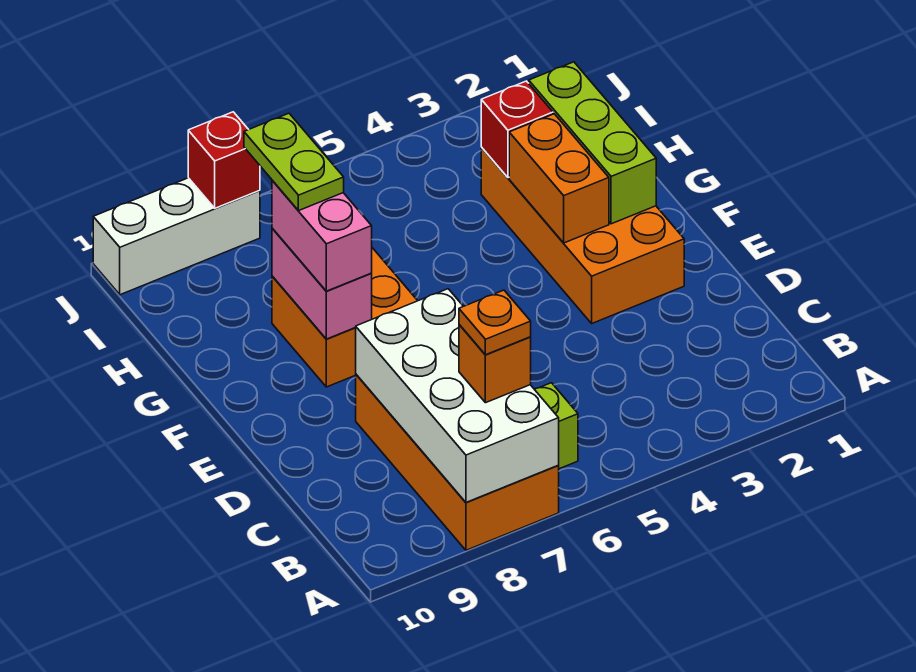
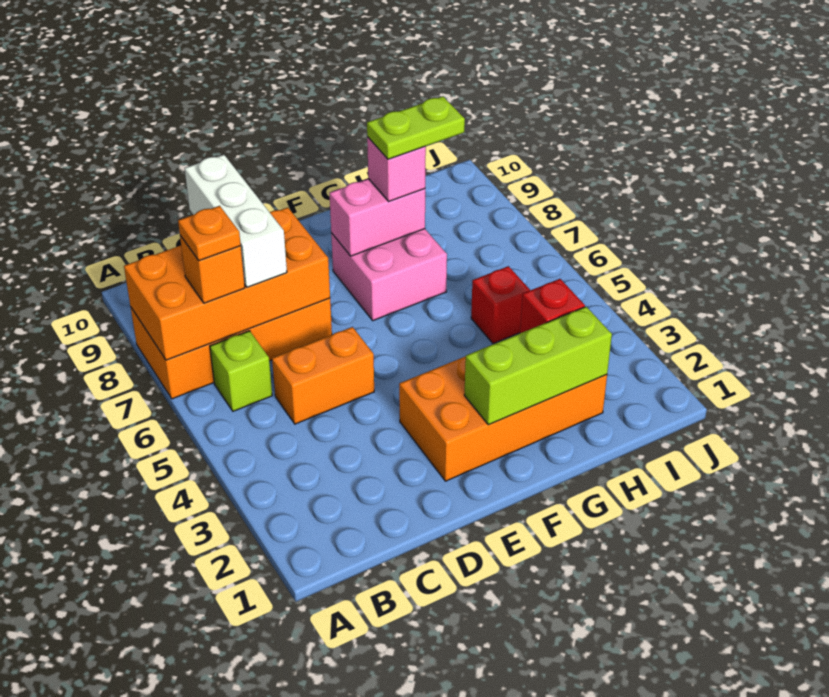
white brick A7:D8 level 2 -> orange brick A7:D8 level 2
orange brick F3:G3 level 2 -> orange brick C5:D5 level 1
orange brick F7:G8 level 1 -> pink brick F7:G8 level 1
pink brick F8:G8 level 3 -> pink brick G8 level 3
white brick J8:J10 level 1 -> white brick C7:C9 level 3
red brick J8 level 2 -> red brick H5 level 1

